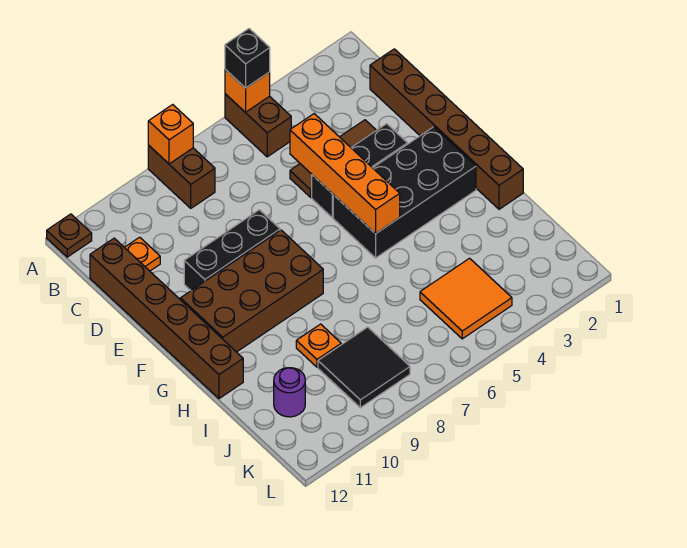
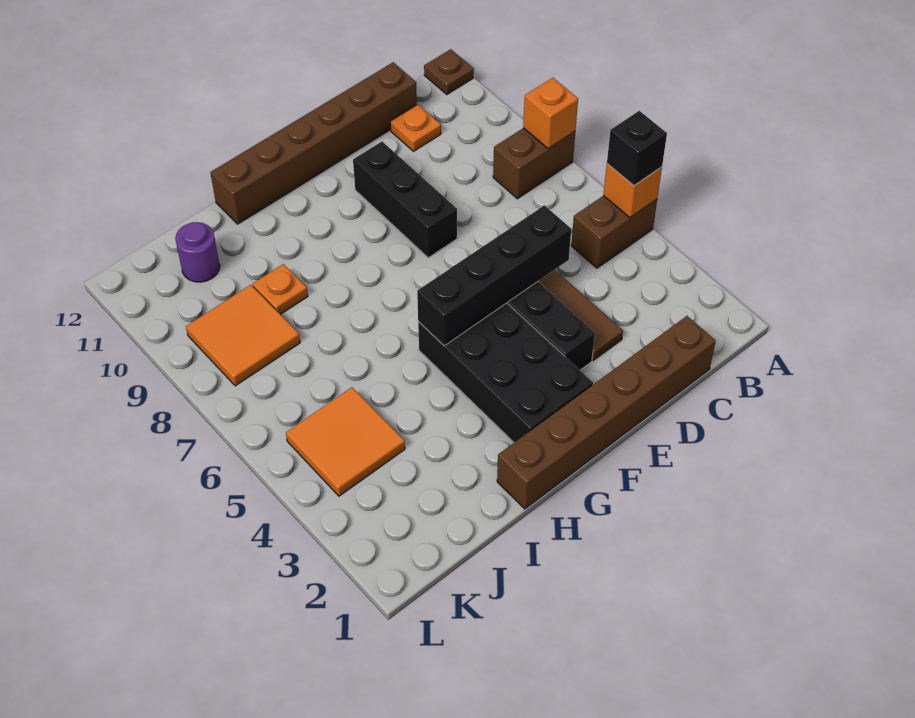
orange brick D5:G5 level 2 -> black brick D5:G5 level 2
brown brick F8:G11 level 1 -> none
black tile J8:K9 level 1 -> orange tile J8:K9 level 1

